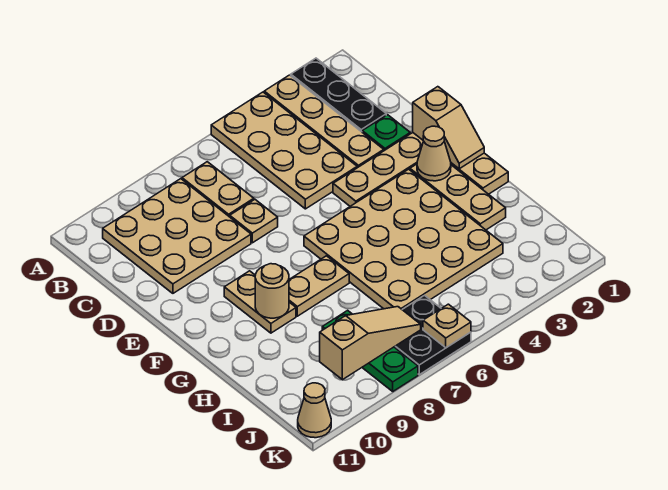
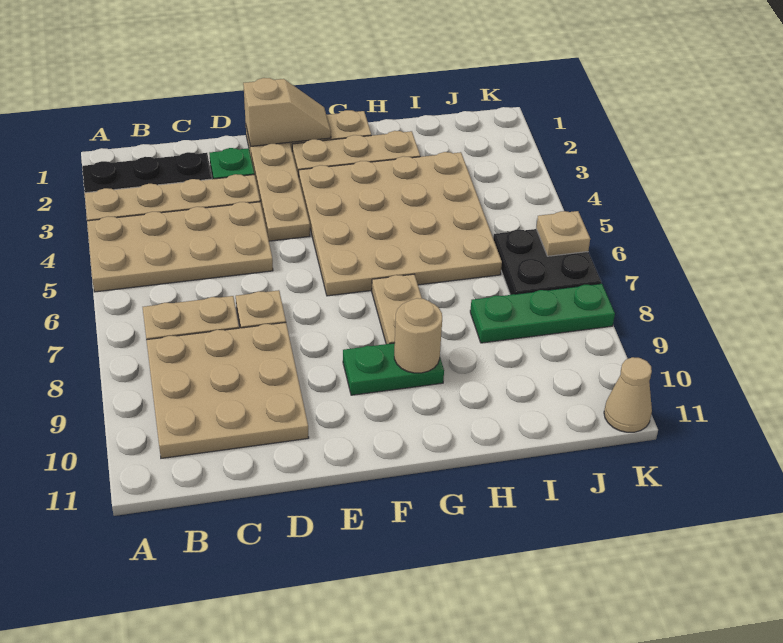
tan cone F2 level 2 -> none
tan plate F9:G9 level 1 -> green plate F9:G9 level 1
tan slope J7:J9 level 2 top 9 -> none

